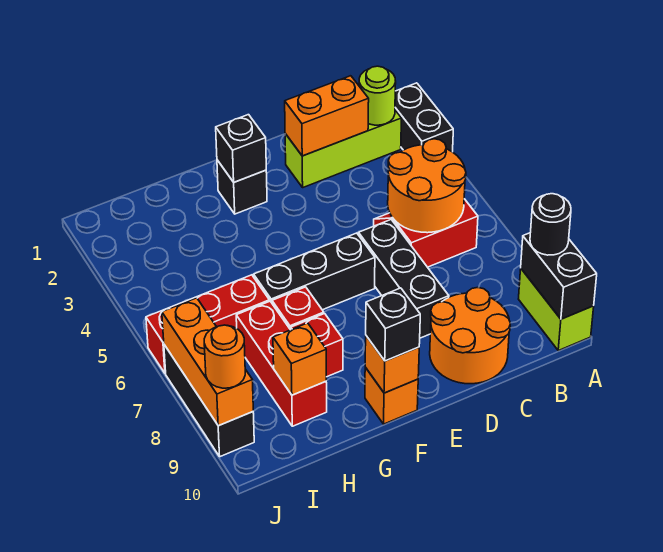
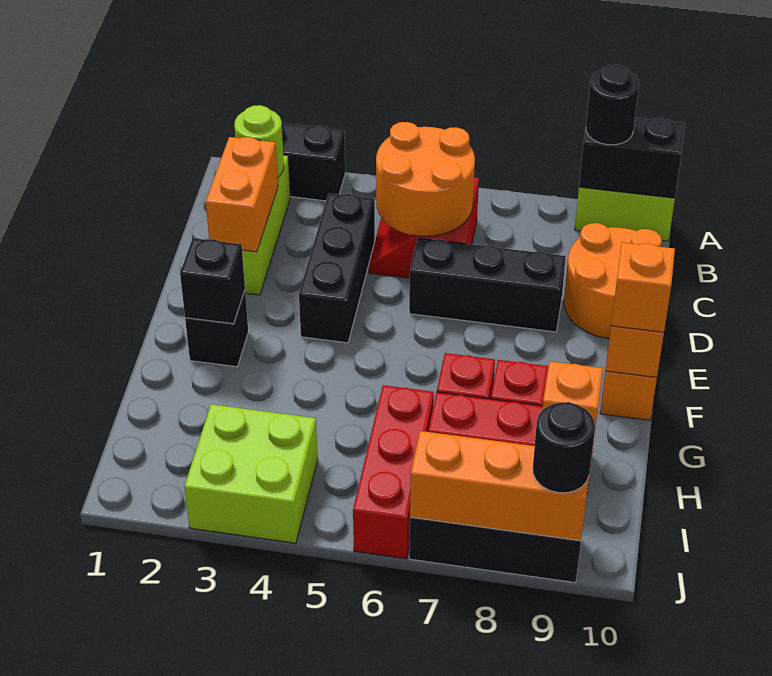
black brick E6:G6 level 1 -> black brick C4:E4 level 1
black brick F10 level 3 -> orange brick F10 level 3
none -> lime brick I3:J4 level 1
orange round brick J9 level 3 -> black round brick J9 level 3

